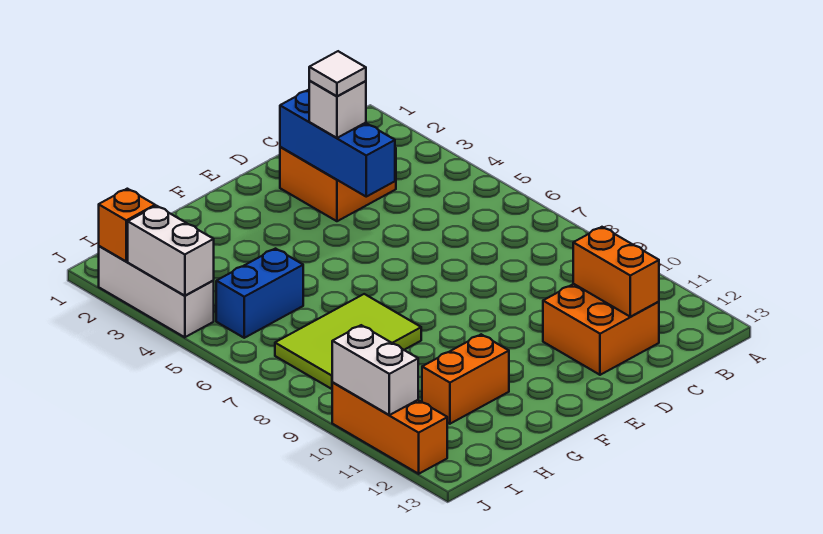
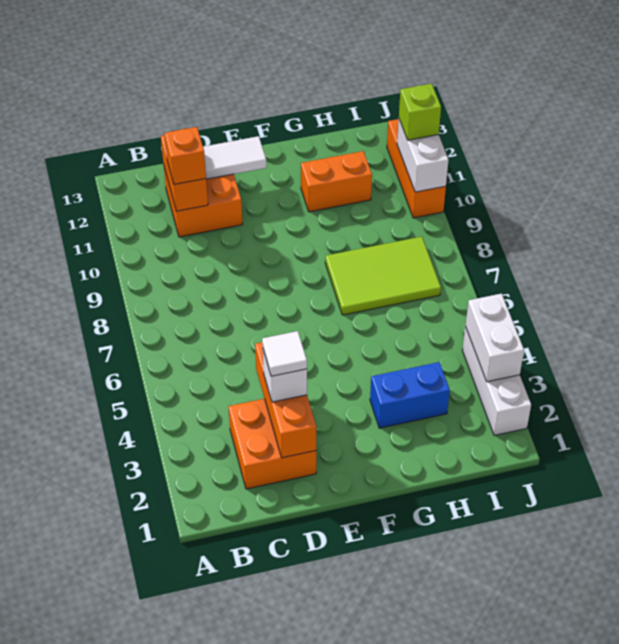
blue brick D2:D4 level 2 -> orange brick D2:D4 level 2
none -> white tile D12:E12 level 2
blue brick H5:I5 level 1 -> blue brick G3:H3 level 1
orange brick J2 level 2 -> orange brick C11 level 3
none -> lime brick J11 level 3

